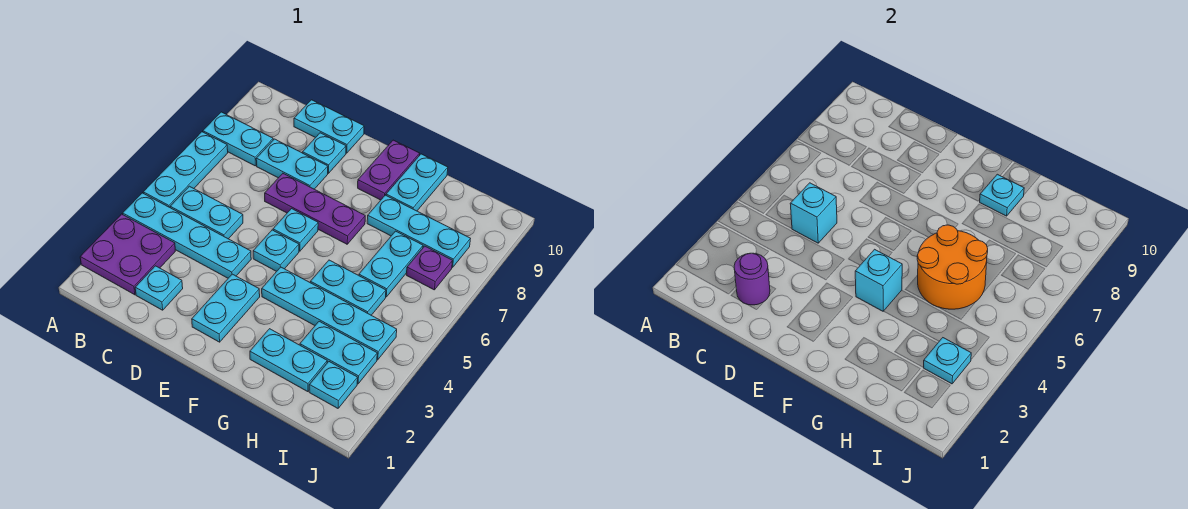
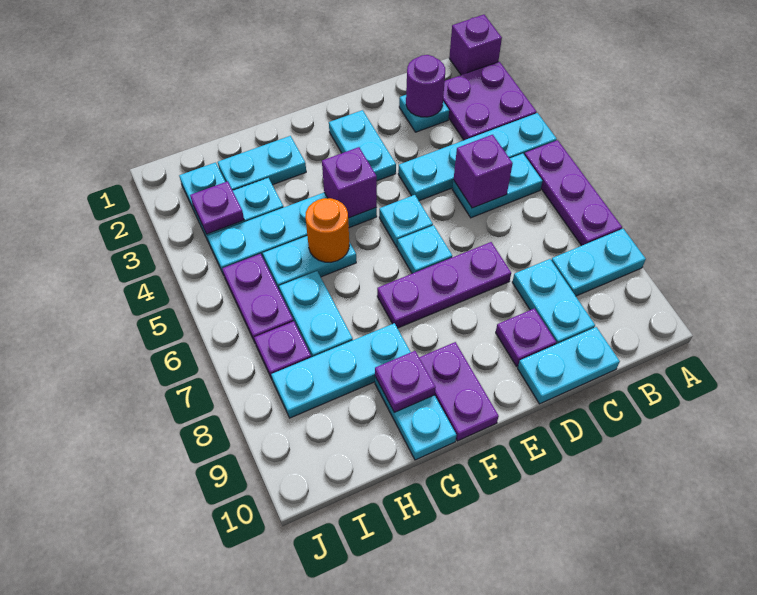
none -> purple brick A1 level 1
cyan plate A5:A7 level 1 -> purple plate A5:A7 level 1
cyan brick C5 level 2 -> purple brick C5 level 2
cyan plate C8:D8 level 1 -> cyan plate C8:C9 level 1
cyan plate D9 level 1 -> purple plate D9 level 1
cyan brick F4 level 2 -> purple brick F4 level 2
orange round brick G5:H6 level 2 -> orange round brick G5 level 2
cyan plate G9 level 2 -> purple plate G9 level 2
cyan plate I3 level 2 -> purple plate I3 level 2
none -> purple plate I5:I6 level 1

